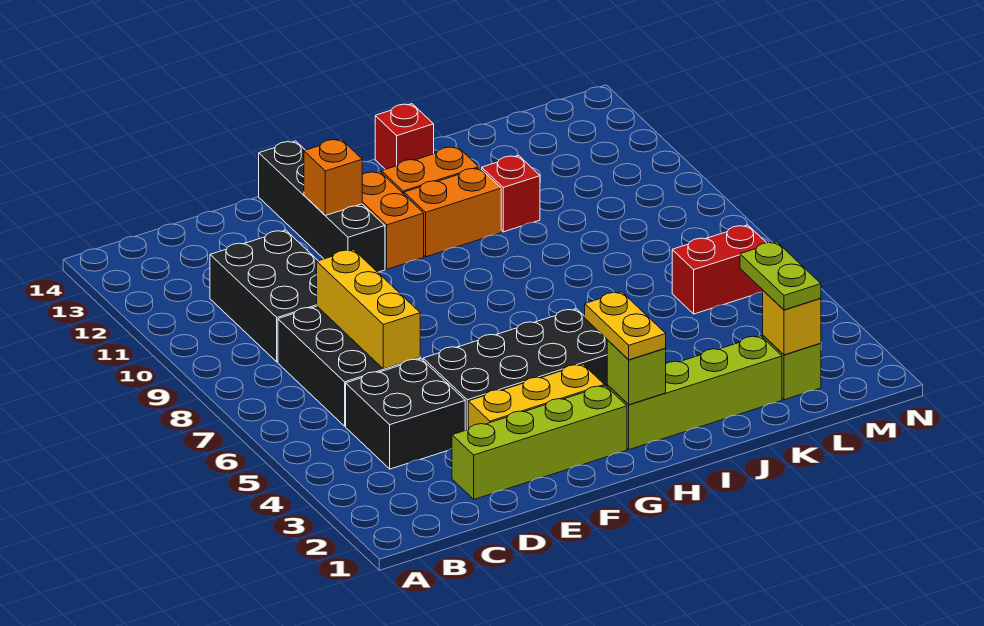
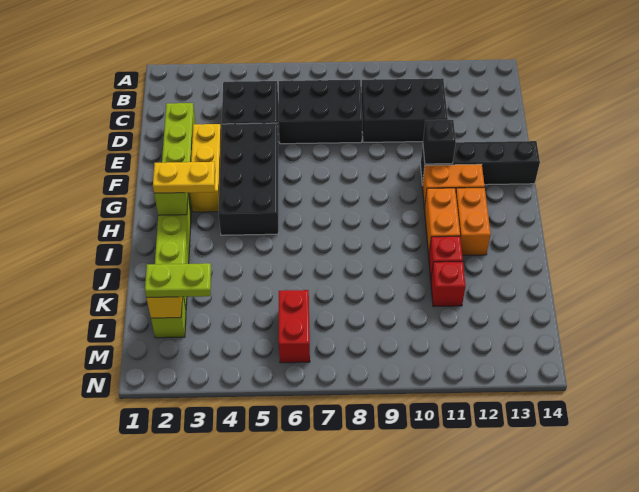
yellow brick D6:D8 level 2 -> none
none -> black brick F11 level 2
orange brick F12 level 2 -> none
red brick I14 level 1 -> red brick K11 level 1

